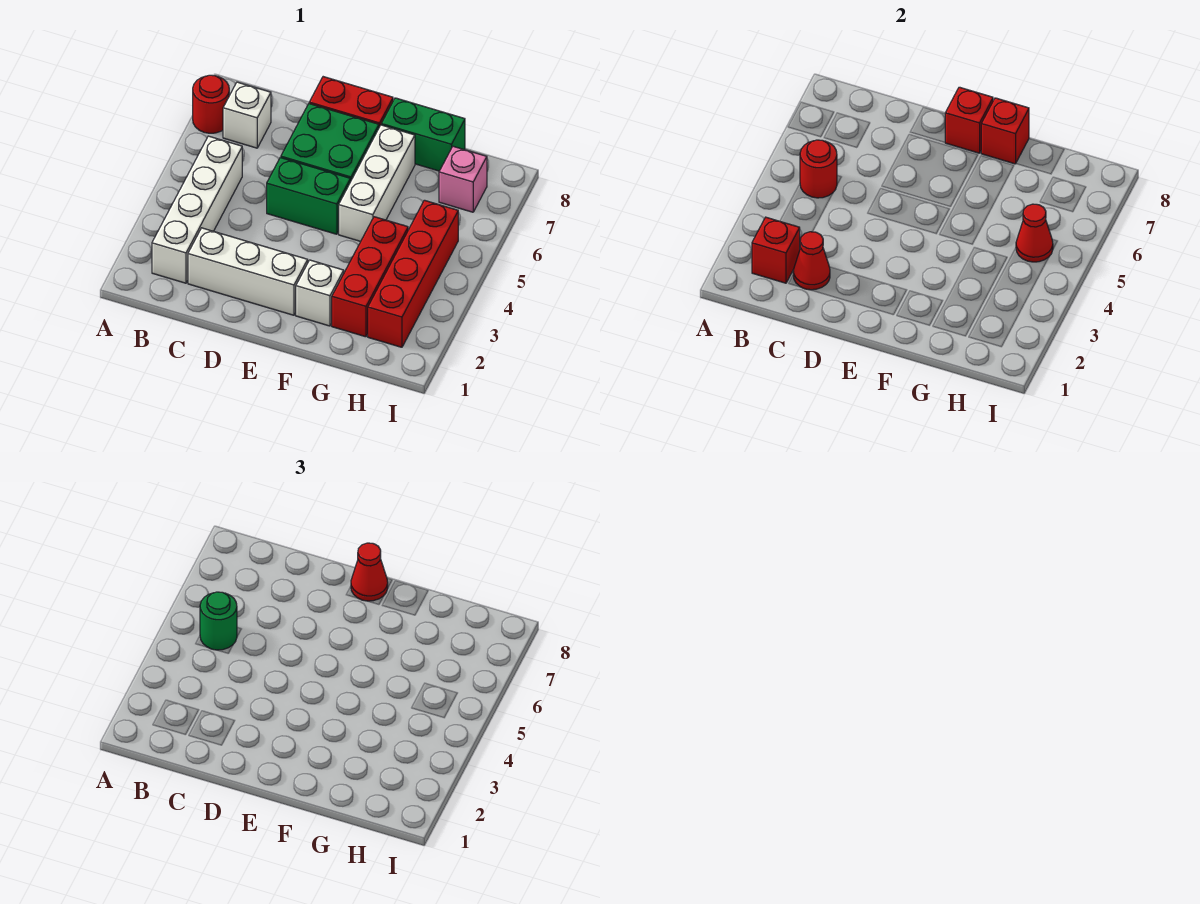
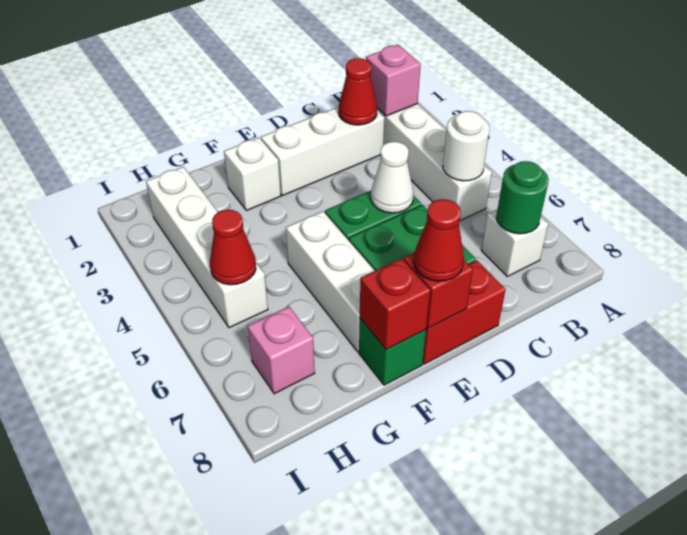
red round brick A7 level 1 -> none
red brick B2 level 2 -> pink brick B2 level 2
red round brick B5 level 2 -> white round brick B5 level 2
green round brick B5 level 3 -> green round brick B7 level 2
none -> white cone D5 level 2
green brick F8:G8 level 1 -> green brick F8 level 1
red brick G2:G4 level 1 -> none
red brick H2:H5 level 1 -> white brick H2:H5 level 1

